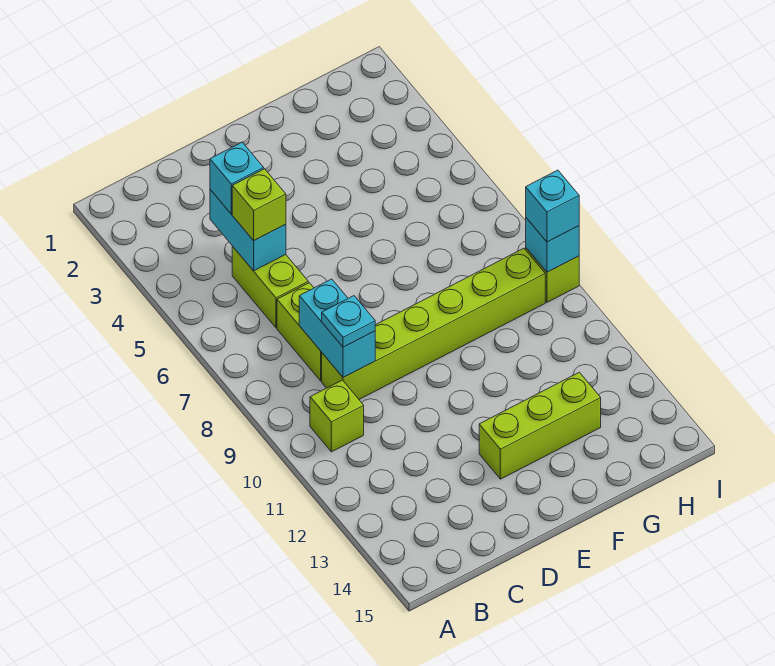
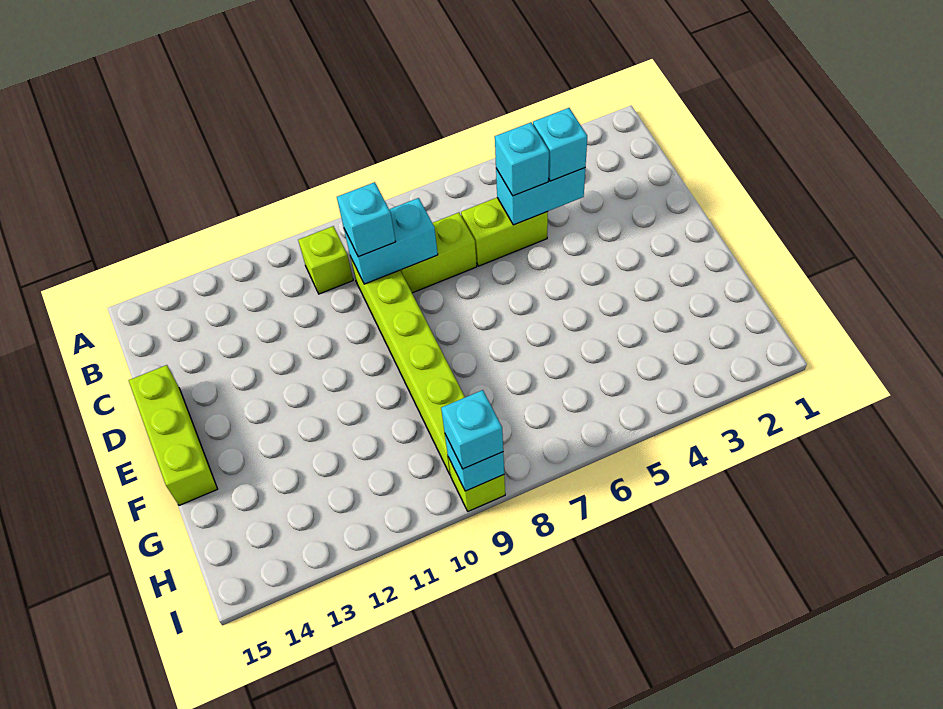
lime brick C5 level 3 -> cyan brick C5 level 3
cyan plate C9 level 3 -> cyan brick C9 level 3
lime brick E13:G13 level 1 -> lime brick D15:F15 level 1

